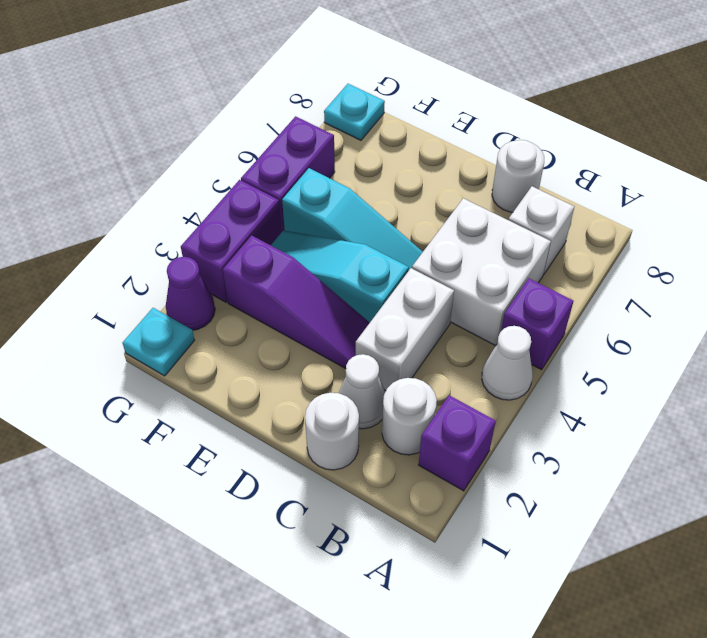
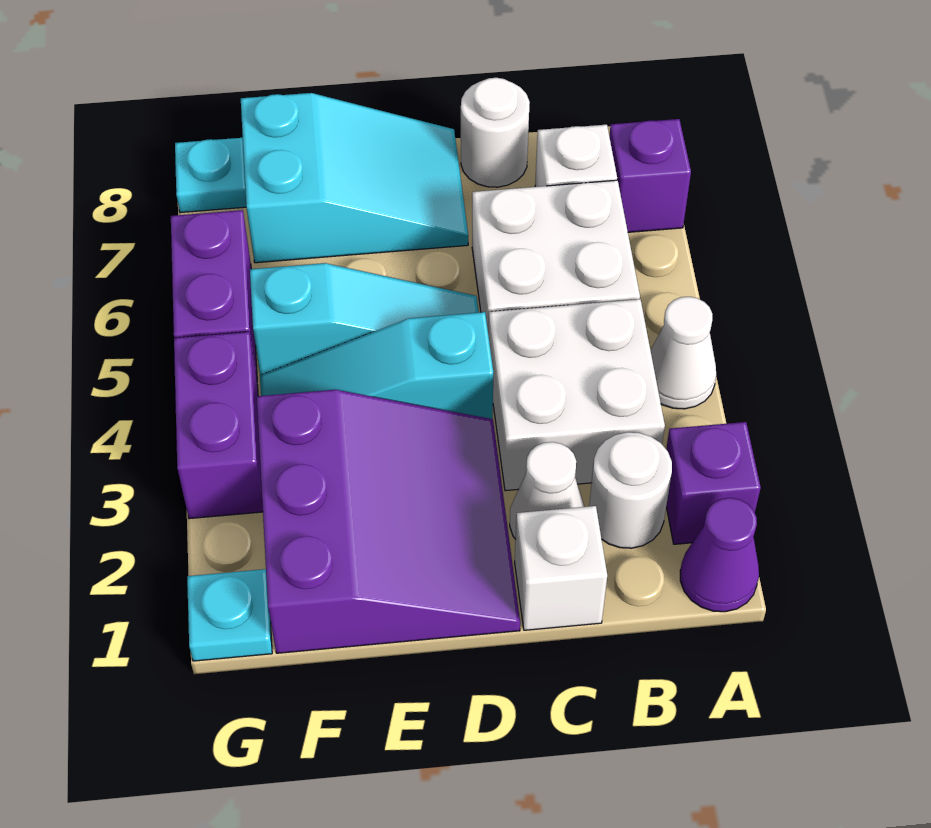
purple brick A5 level 1 -> purple brick A7 level 1
white round brick C1 level 1 -> white brick C1 level 1
white brick C3:C4 level 1 -> white brick B3:C4 level 1
purple slope D3:F3 level 1 top F -> purple slope D1:F3 level 1 top F
none -> cyan slope D7:F8 level 1 top F
purple cone G2 level 1 -> purple cone A1 level 1

